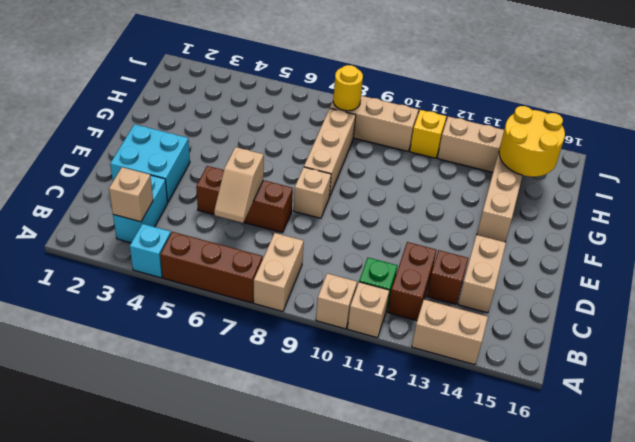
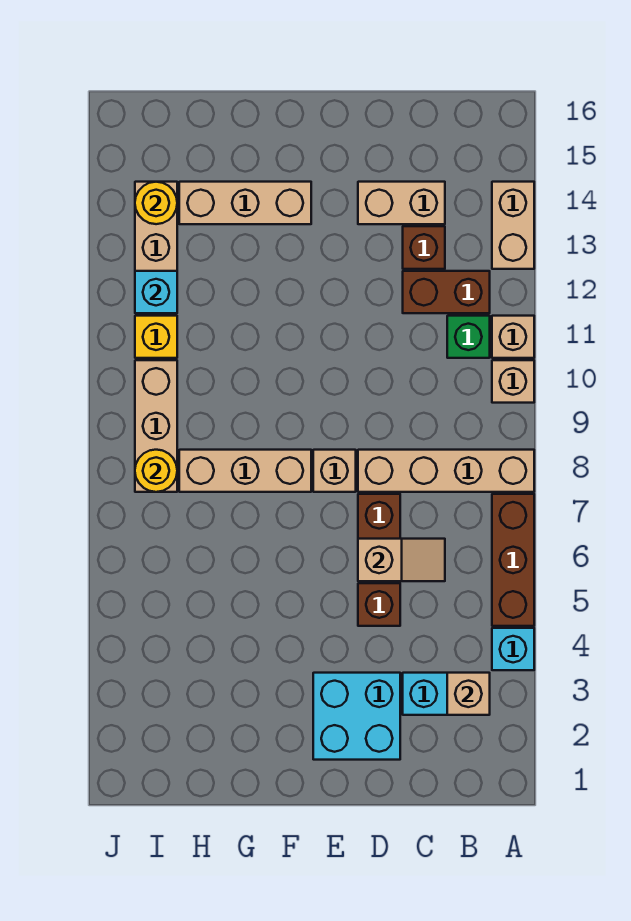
tan brick A8:B8 level 1 -> tan brick A8:D8 level 1
yellow round brick H14:I15 level 2 -> yellow round brick I14 level 2
none -> cyan brick I12 level 2

